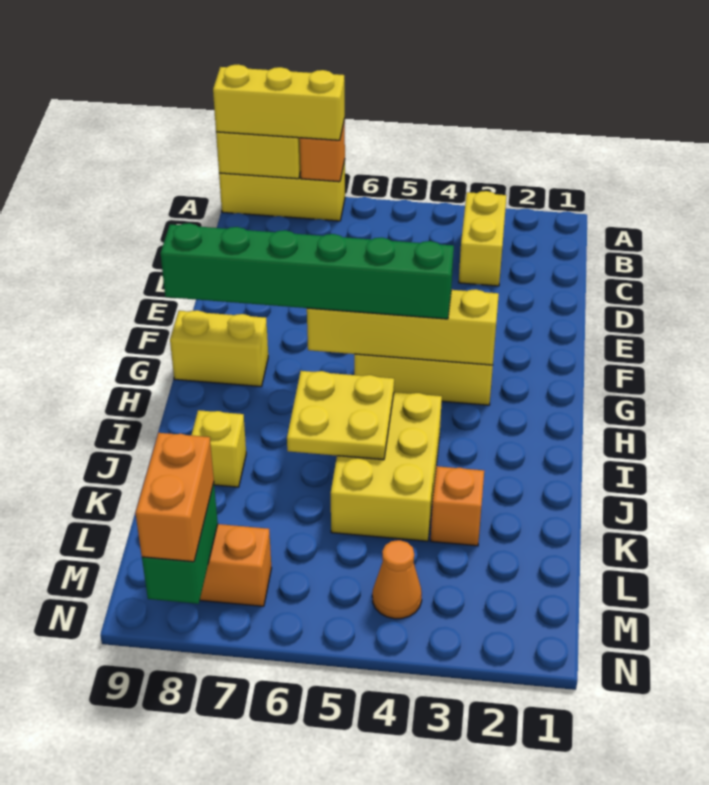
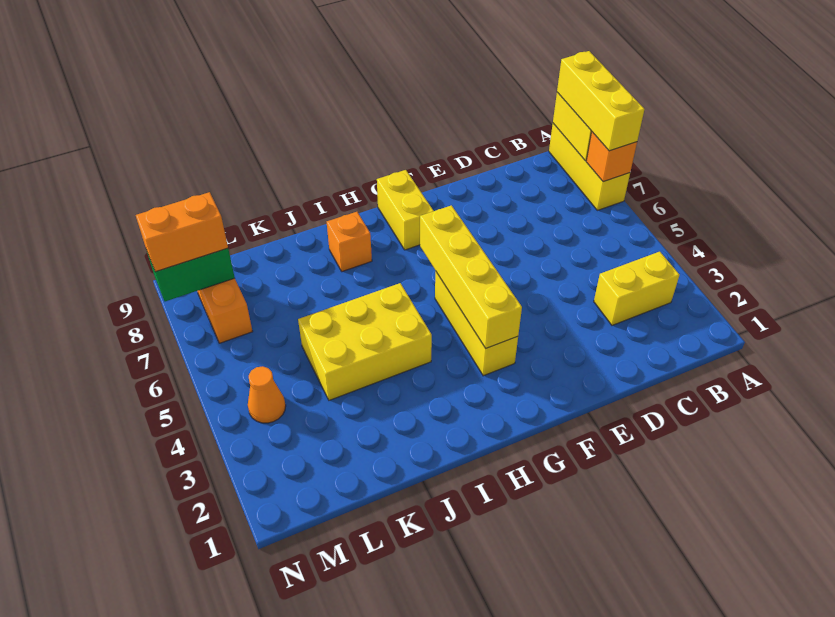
green brick G4:G9 level 3 -> none
yellow plate I5:J6 level 2 -> none
yellow brick J8 level 1 -> none
orange brick K3 level 1 -> orange brick I8 level 1

